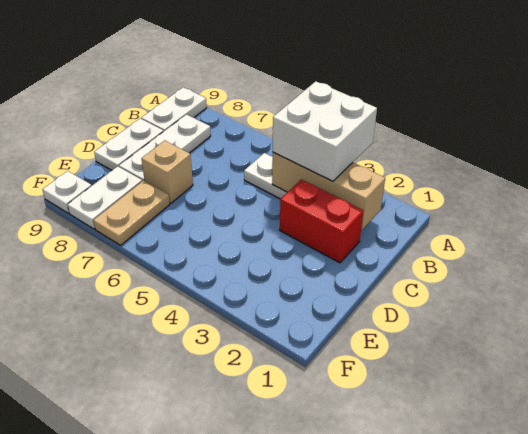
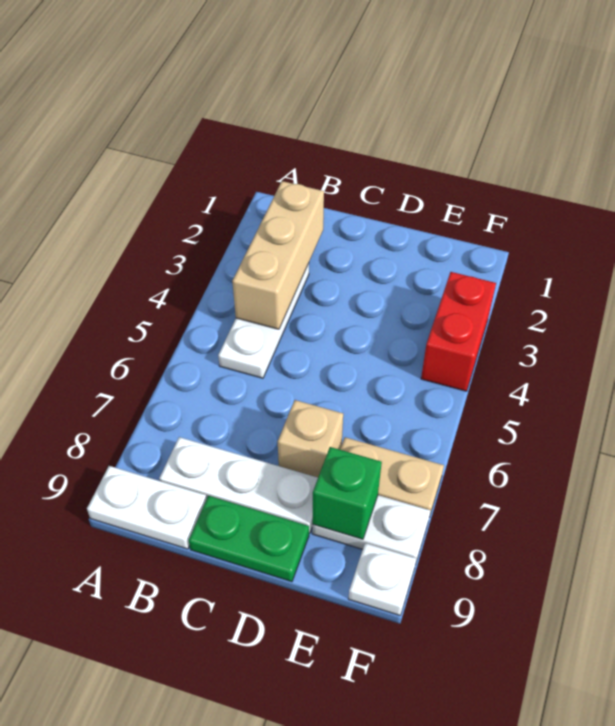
white brick A3:B4 level 3 -> none
red brick C2:C3 level 1 -> red brick F3:F4 level 1
white plate C9:D9 level 1 -> green plate C9:D9 level 1
none -> green brick E8 level 2

